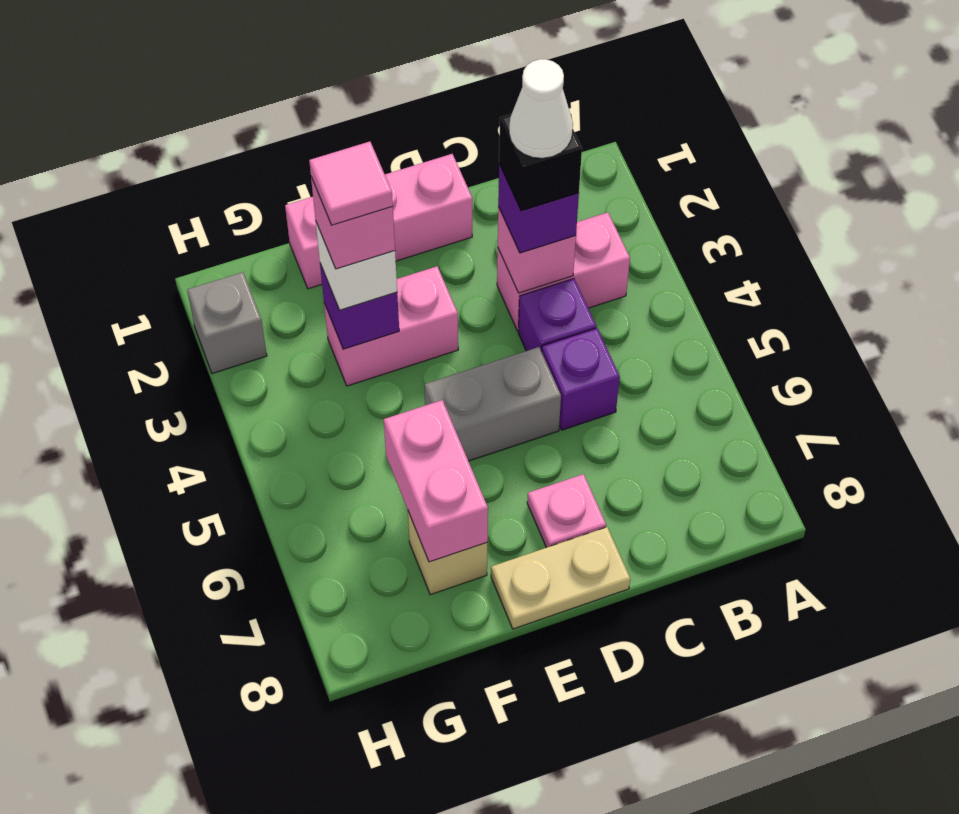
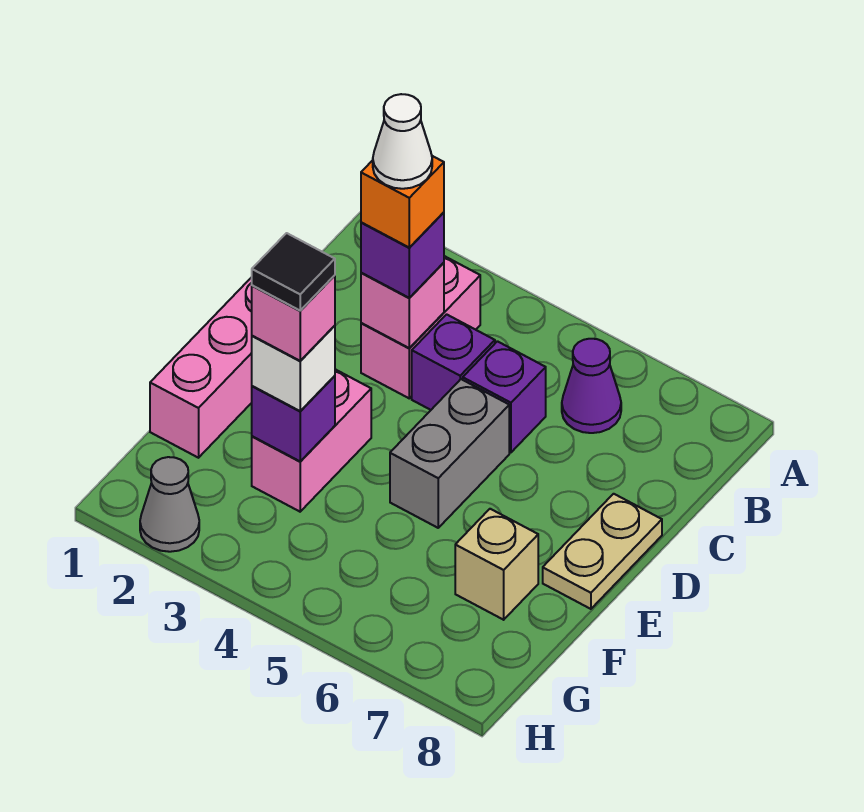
none -> purple cone B6 level 1
black brick C3 level 4 -> orange brick C3 level 4
pink plate D7 level 1 -> none
pink tile F3 level 5 -> black tile F3 level 5
pink brick F6:F7 level 2 -> none
grey brick H2 level 1 -> grey cone H2 level 1

